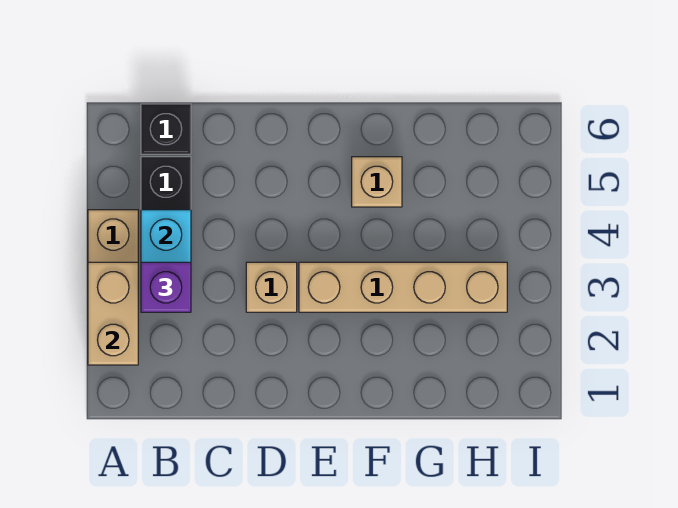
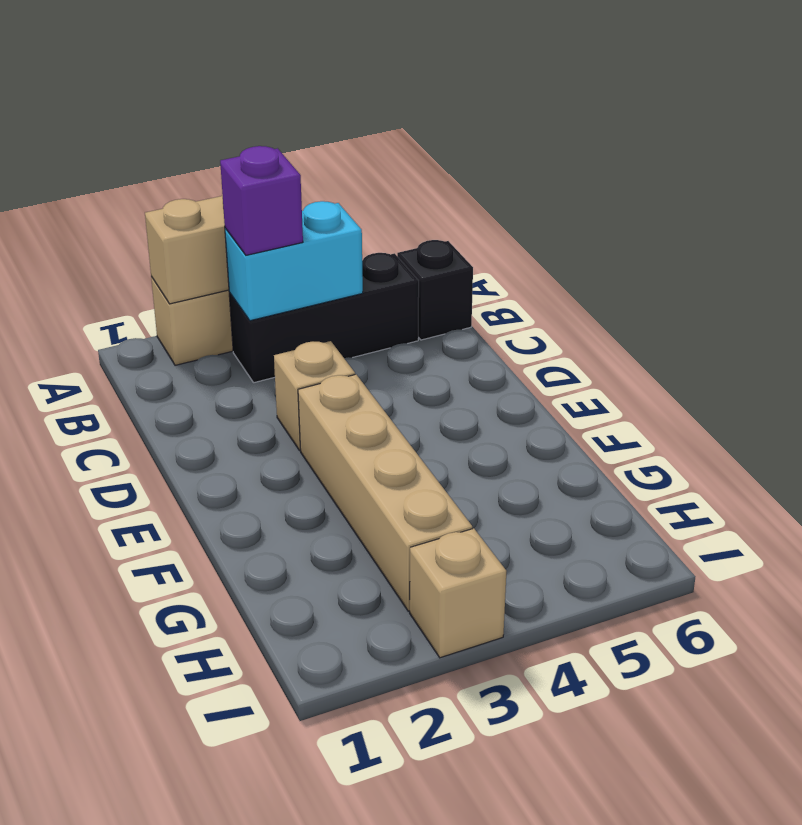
tan brick F5 level 1 -> tan brick I3 level 1

